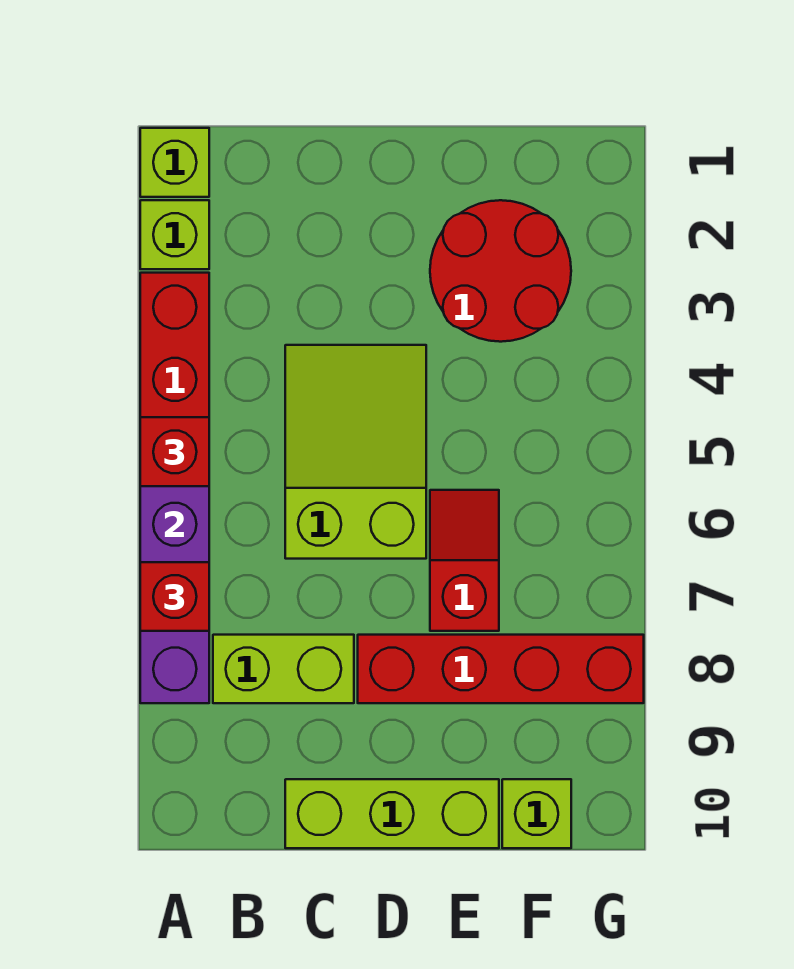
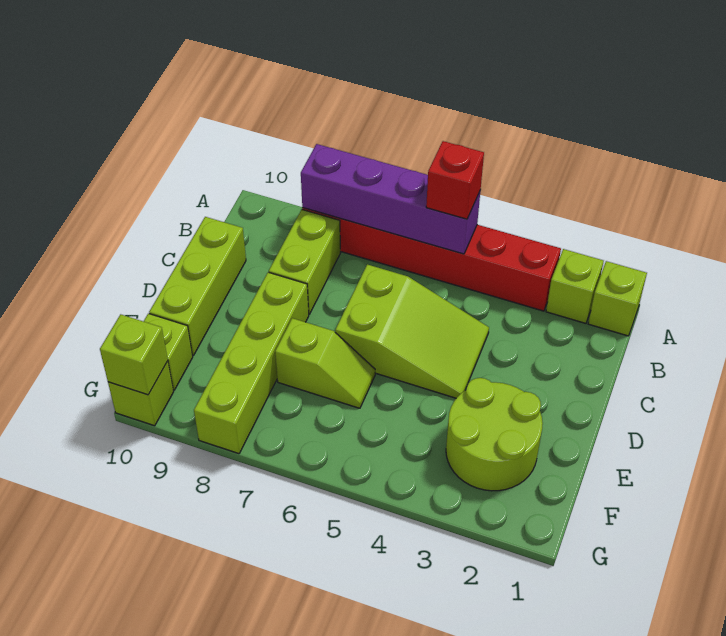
red brick A7 level 3 -> none
red brick D8:G8 level 1 -> lime brick D8:G8 level 1
red round brick E2:F3 level 1 -> lime round brick E2:F3 level 1
red slope E6:E7 level 1 top 7 -> lime slope E6:E7 level 1 top 7
none -> lime brick G10 level 1
none -> lime brick G10 level 2

